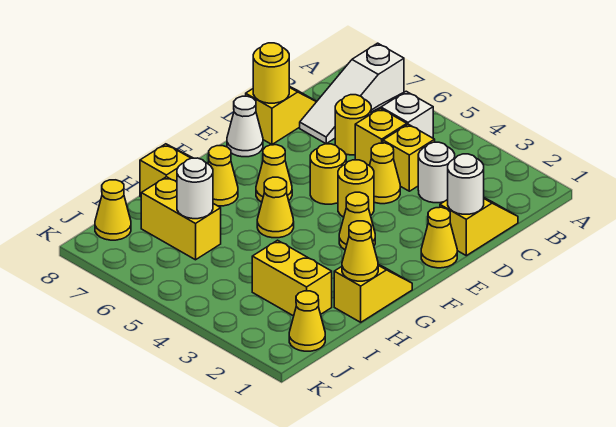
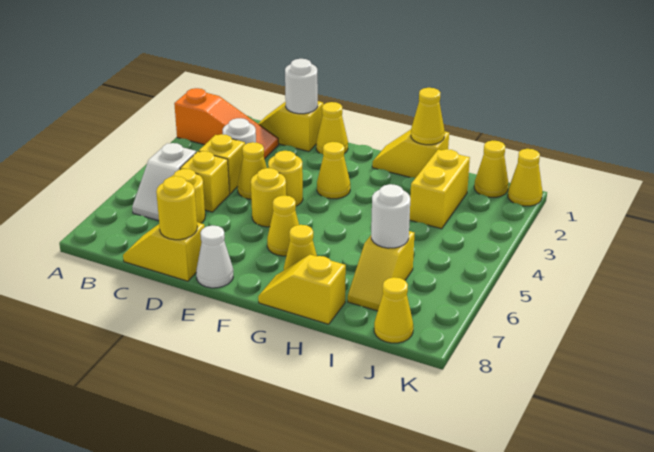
none -> orange slope A2:C2 level 1 top A
white slope A7:C7 level 1 top A -> none
yellow cone G5 level 1 -> yellow cone K1 level 1
yellow brick I6:I7 level 1 -> yellow slope I6:I7 level 1 top 6

